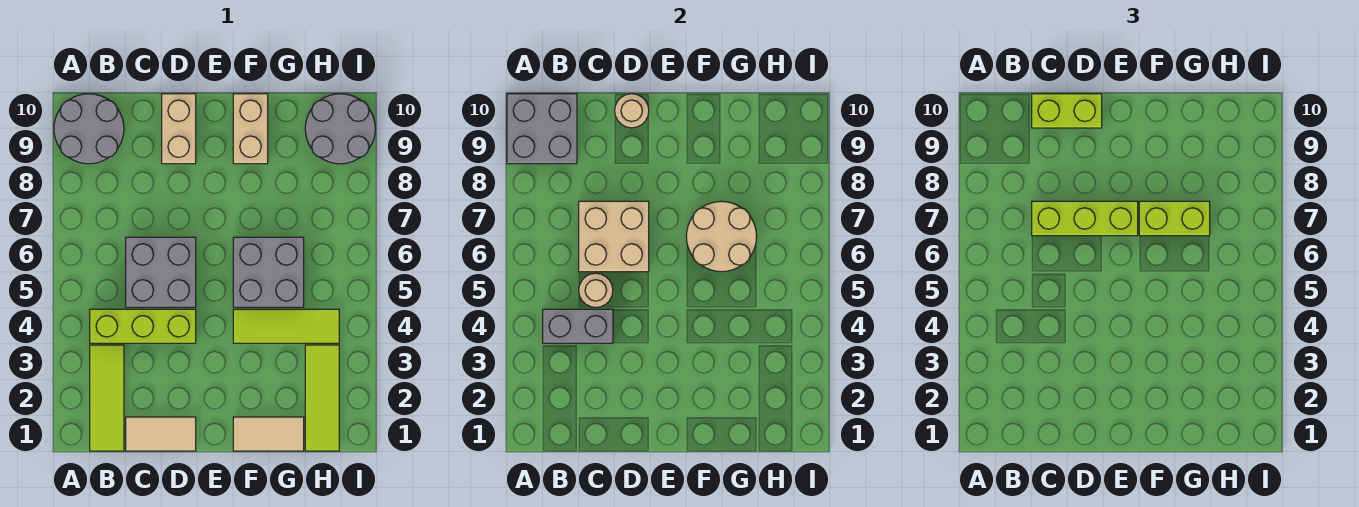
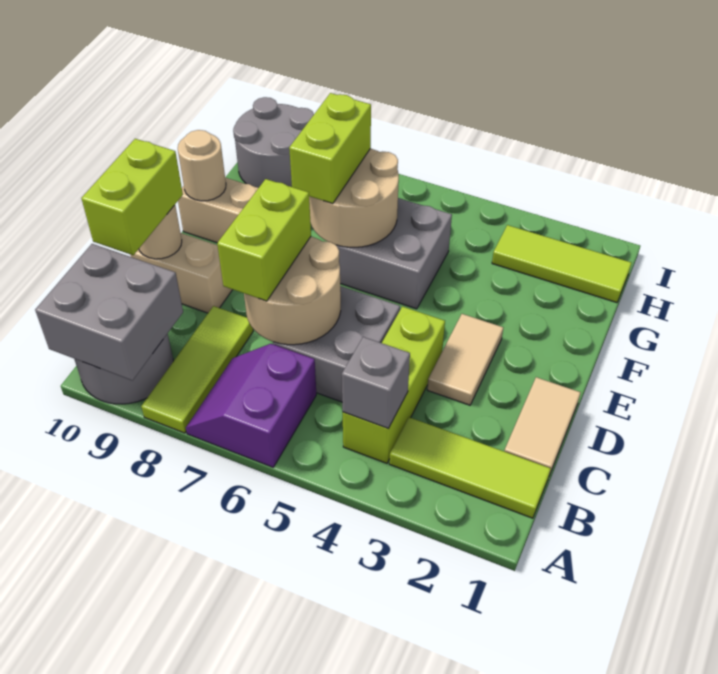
none -> purple slope A6:B7 level 1 top 6
grey brick B4:C4 level 2 -> grey brick B4 level 2
tan round brick C5 level 2 -> tan round brick F10 level 2
tan brick C6:D7 level 2 -> tan round brick C6:D7 level 2
lime brick C7:E7 level 3 -> lime brick C7:D7 level 3
tan tile F1:G1 level 1 -> tan tile D3:E3 level 1
lime tile F4:H4 level 1 -> lime tile A8:C8 level 1

